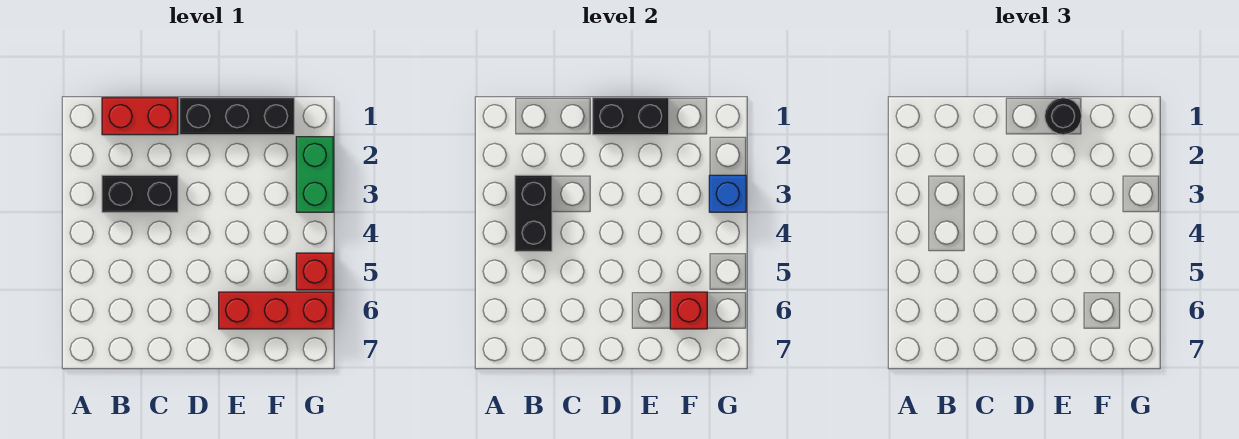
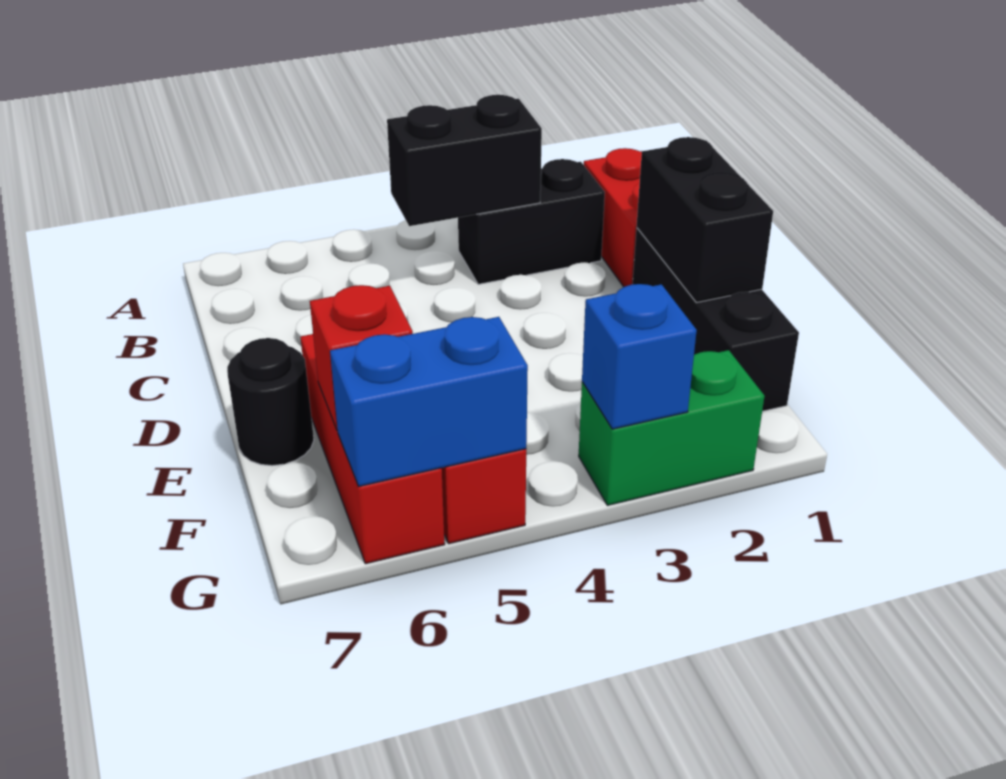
black brick B3:C3 level 1 -> black brick B2:B3 level 1
black round brick E1 level 3 -> black round brick E7 level 1
none -> blue brick G5:G6 level 2

